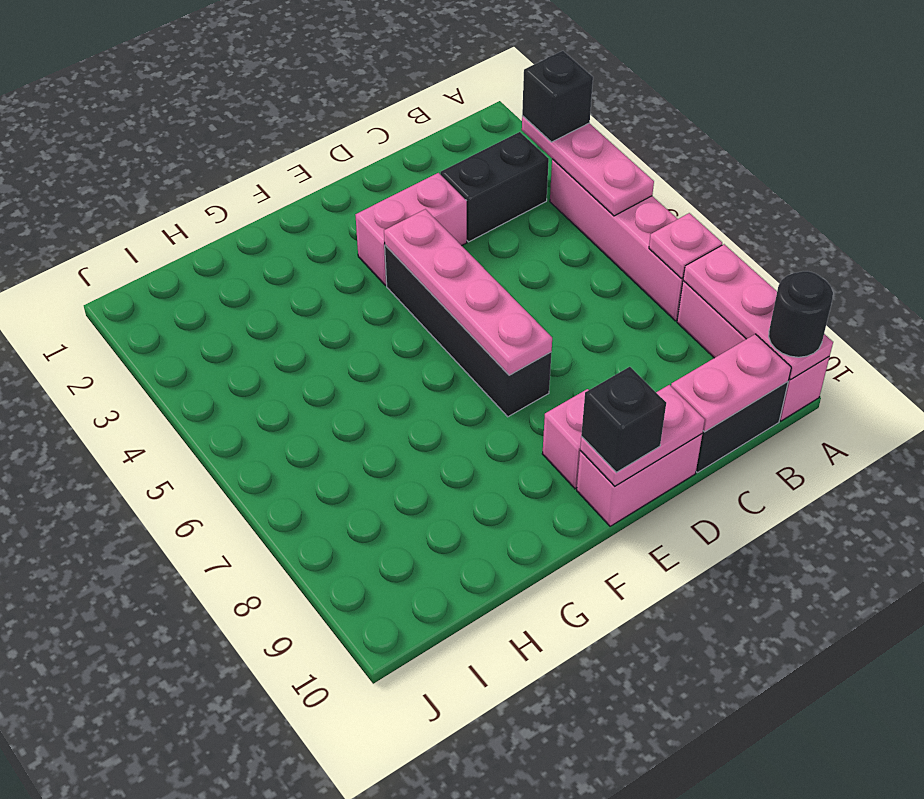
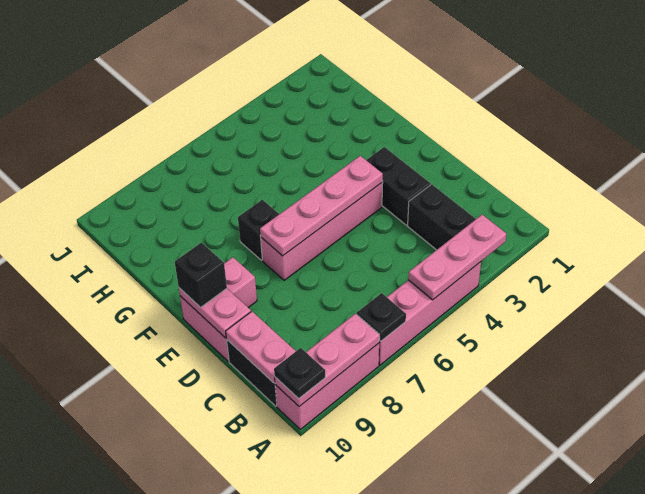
black brick A3 level 3 -> black brick F7 level 1
pink plate A7 level 2 -> black plate A7 level 2
black round brick A10 level 3 -> black plate A10 level 3
pink brick D3:E3 level 1 -> black brick D3:E3 level 1
black brick E4:E7 level 1 -> pink brick E4:E7 level 1

